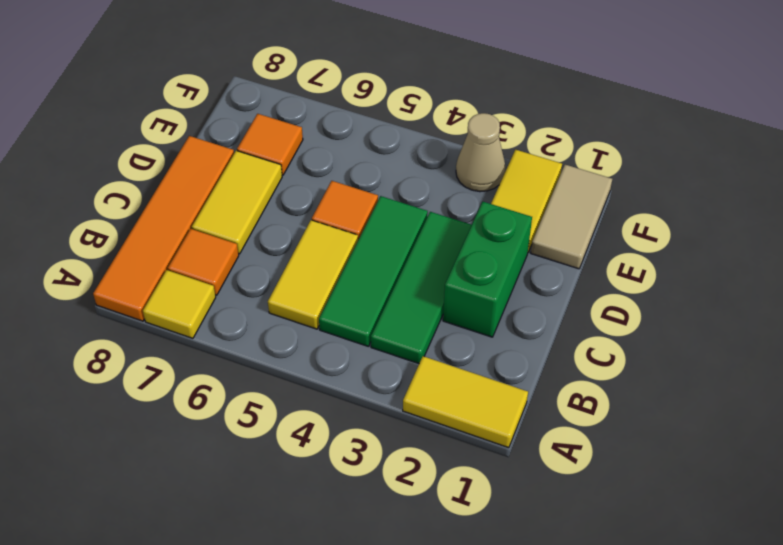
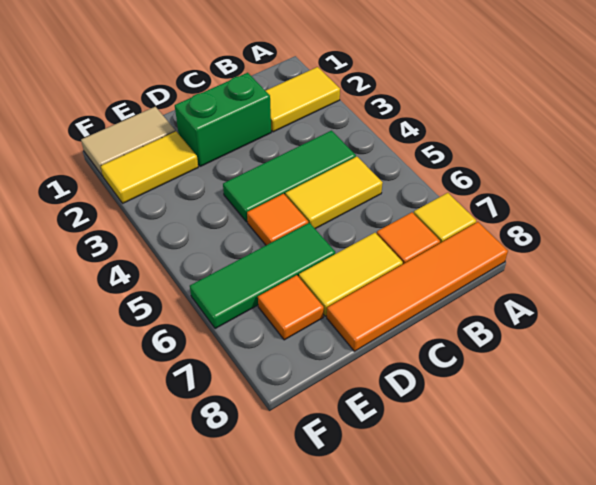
yellow tile A1:A2 level 1 -> yellow tile A2:B2 level 1
green tile B3:D3 level 1 -> green tile D6:F6 level 1
tan cone F3 level 1 -> none

